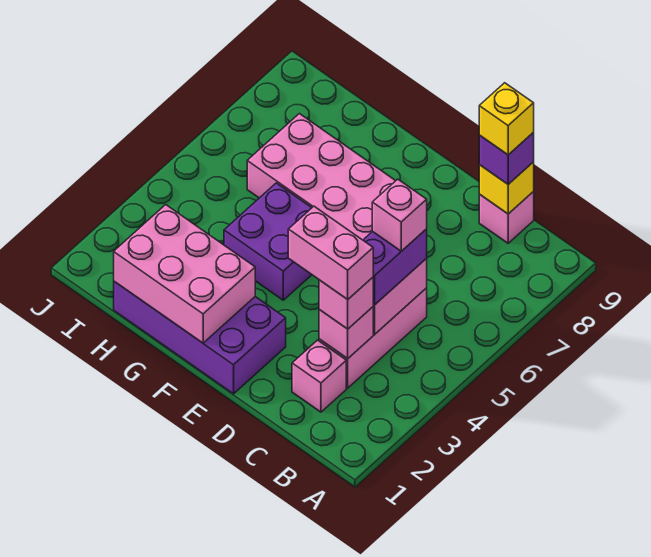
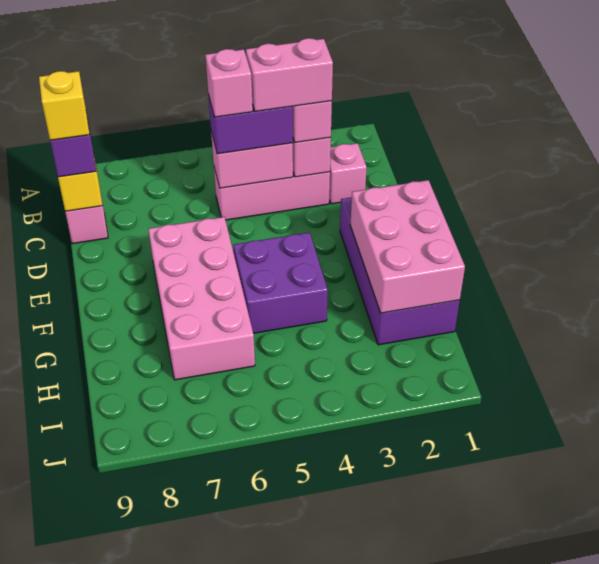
pink brick C3:D3 level 4 -> pink brick C3:C4 level 4

